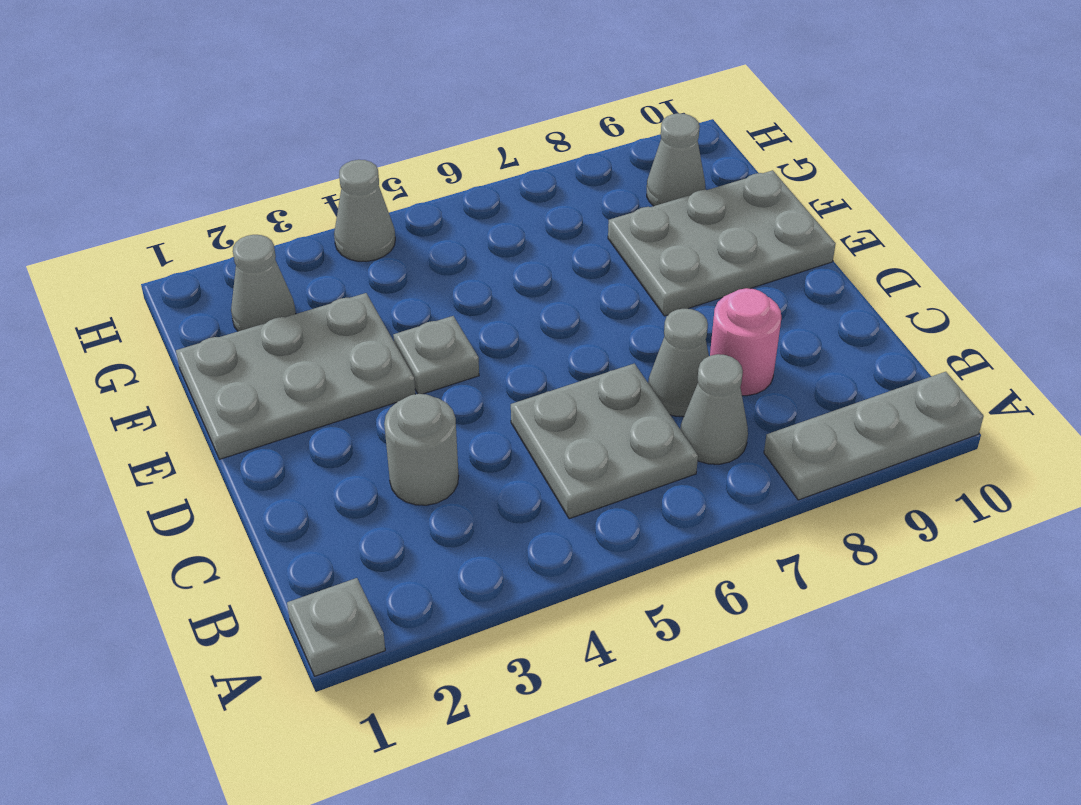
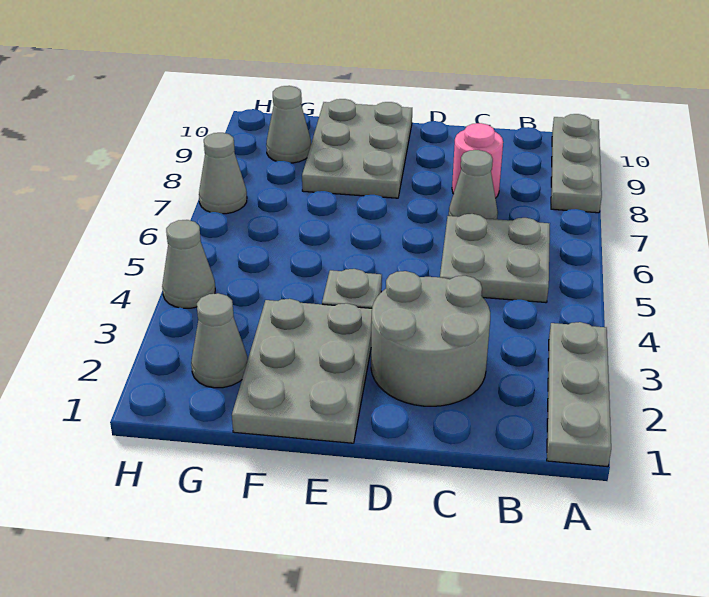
grey plate A1 level 1 -> grey plate A1:A3 level 1
grey cone B7 level 1 -> grey cone H7 level 1
grey round brick C3 level 1 -> grey round brick C2:D3 level 1

